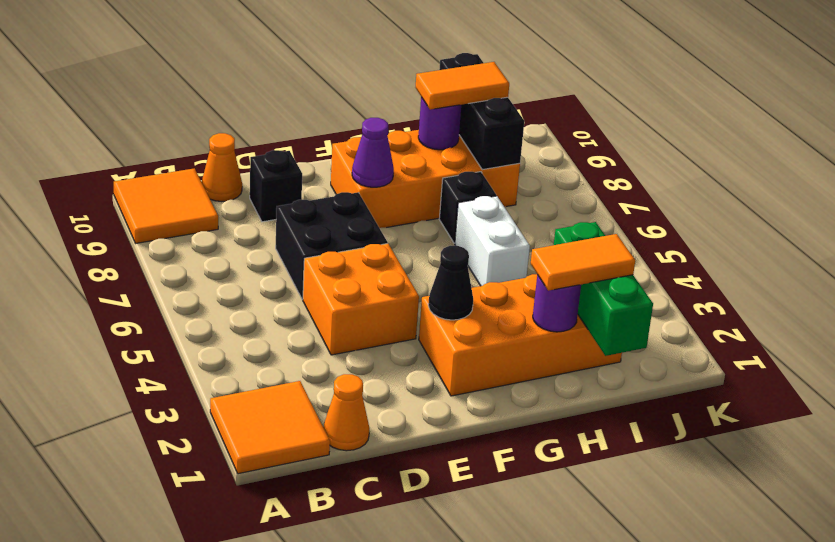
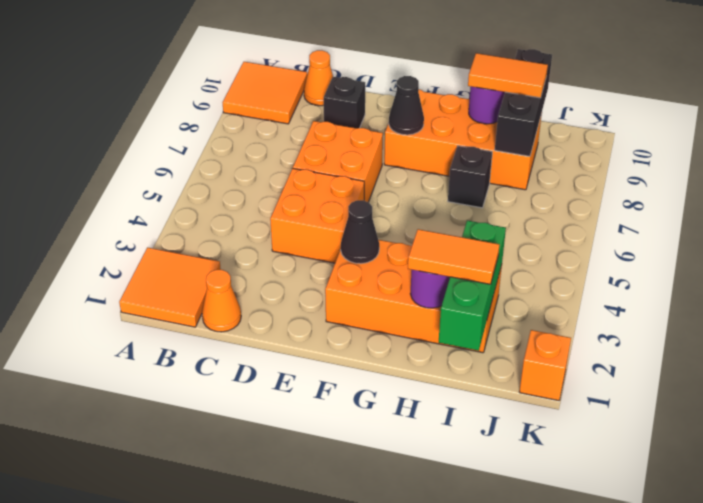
black brick D6:E7 level 1 -> orange brick D6:E7 level 1
purple cone F8 level 2 -> black cone F8 level 2
white brick H5:H6 level 1 -> none
none -> orange brick K1 level 1

